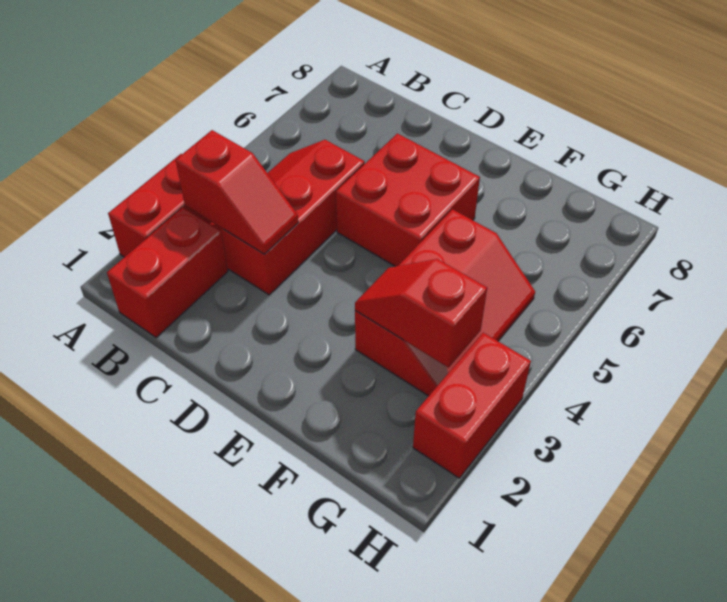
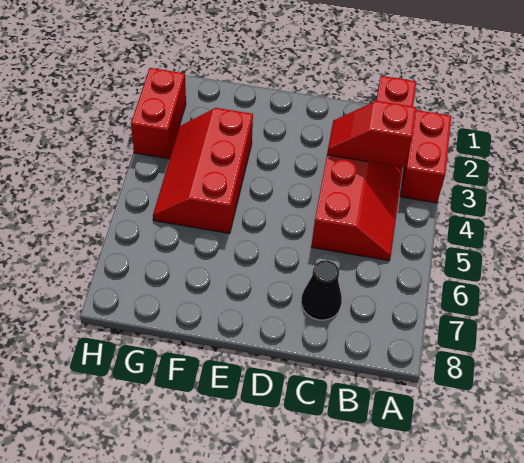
none -> black cone C7 level 1
red brick D5:E6 level 1 -> none
red slope F3:G3 level 2 top G -> none

